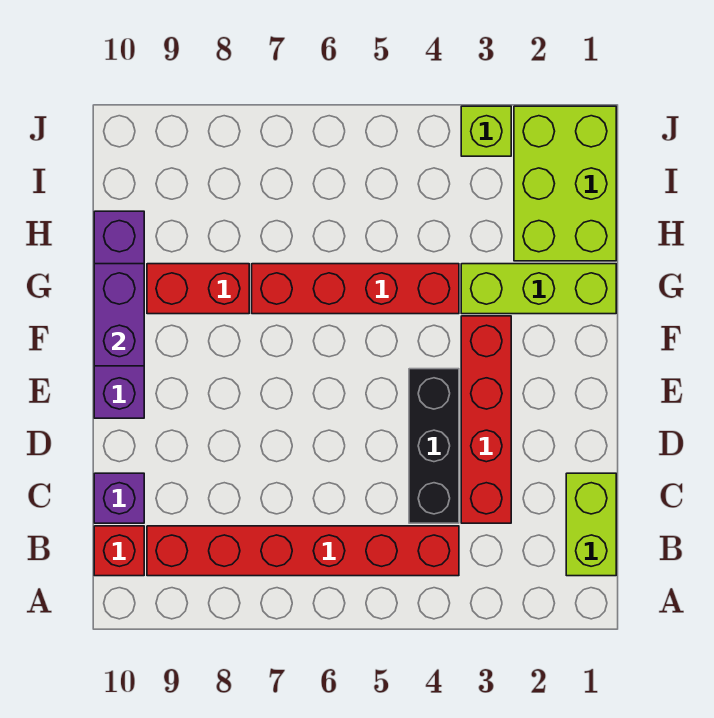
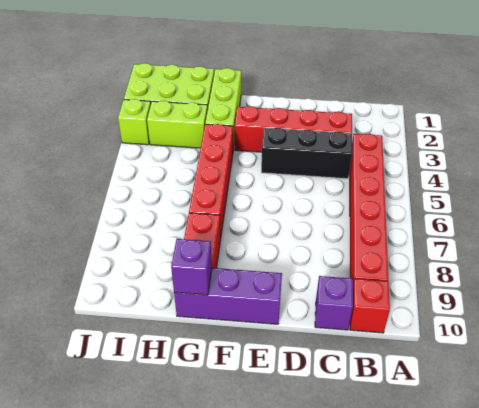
lime brick B1:C1 level 1 -> lime brick H3:I3 level 1
purple brick E10:H10 level 1 -> purple brick E10:G10 level 1
purple brick F10:G10 level 2 -> purple brick G10 level 2

